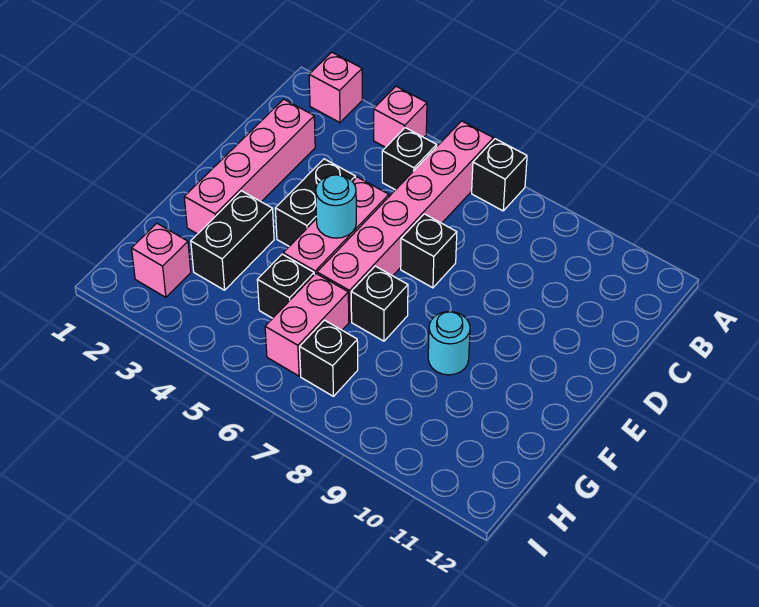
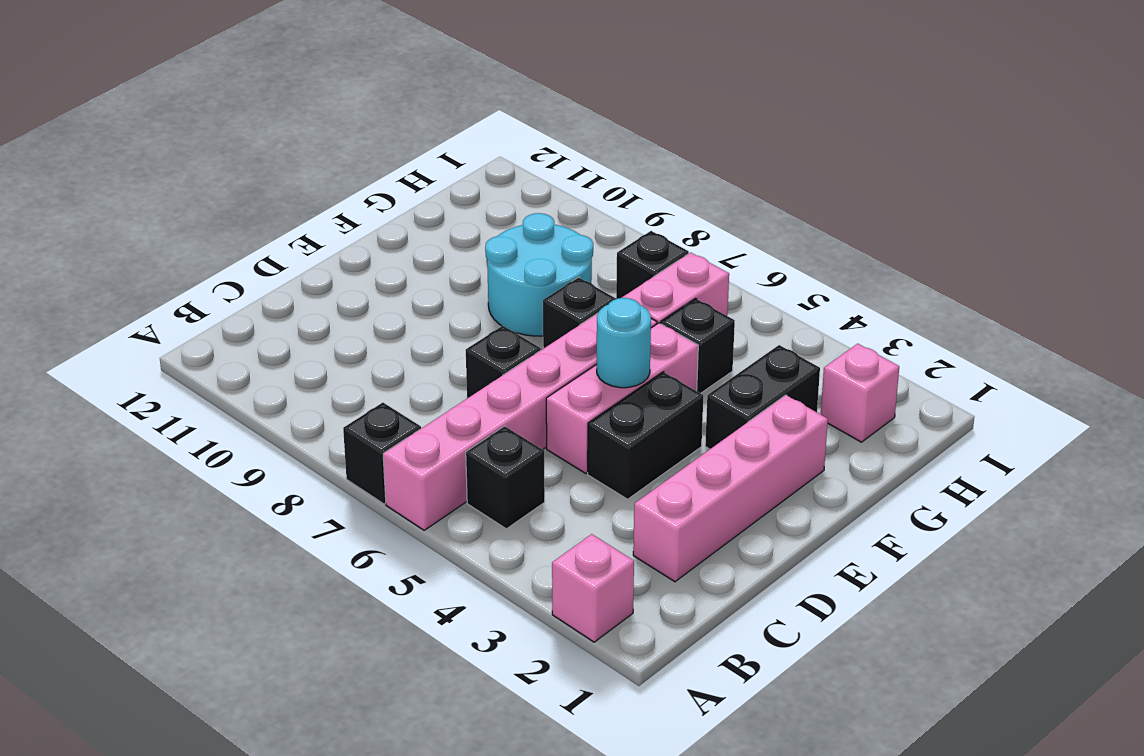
pink brick A4 level 1 -> none
cyan round brick F9 level 1 -> cyan round brick F8:G9 level 1

